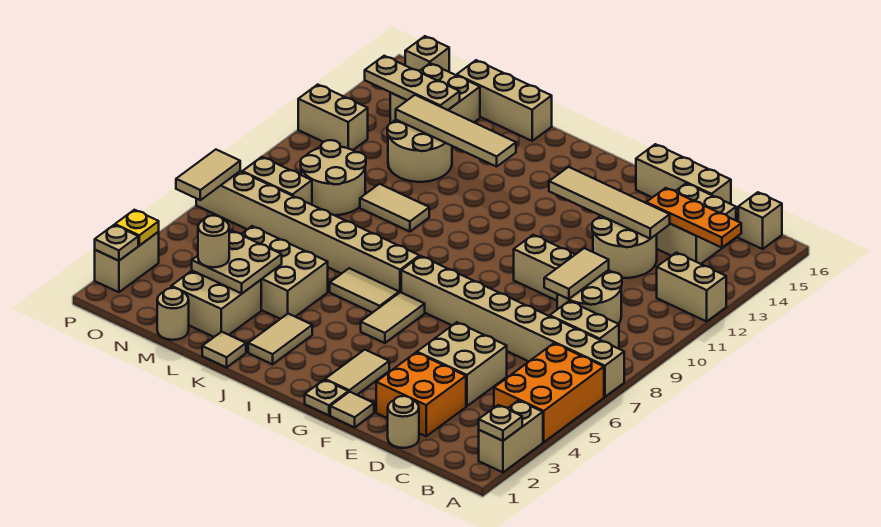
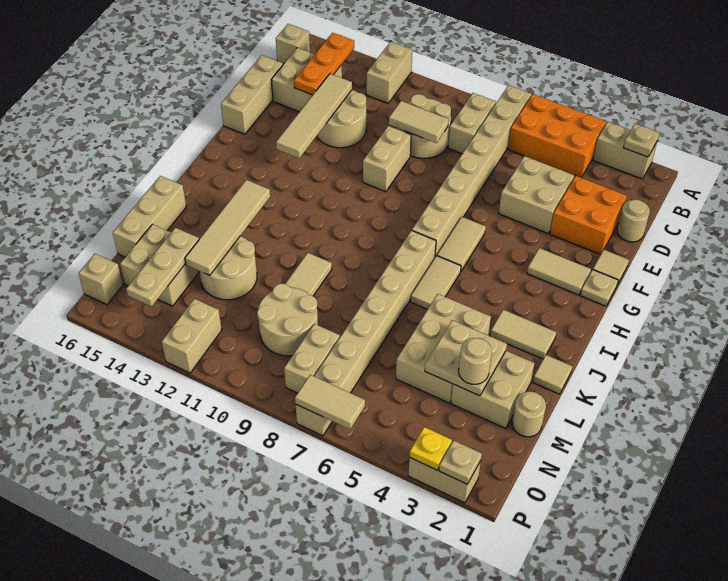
tan tile H5:H6 level 1 -> tan tile G6:H6 level 1

